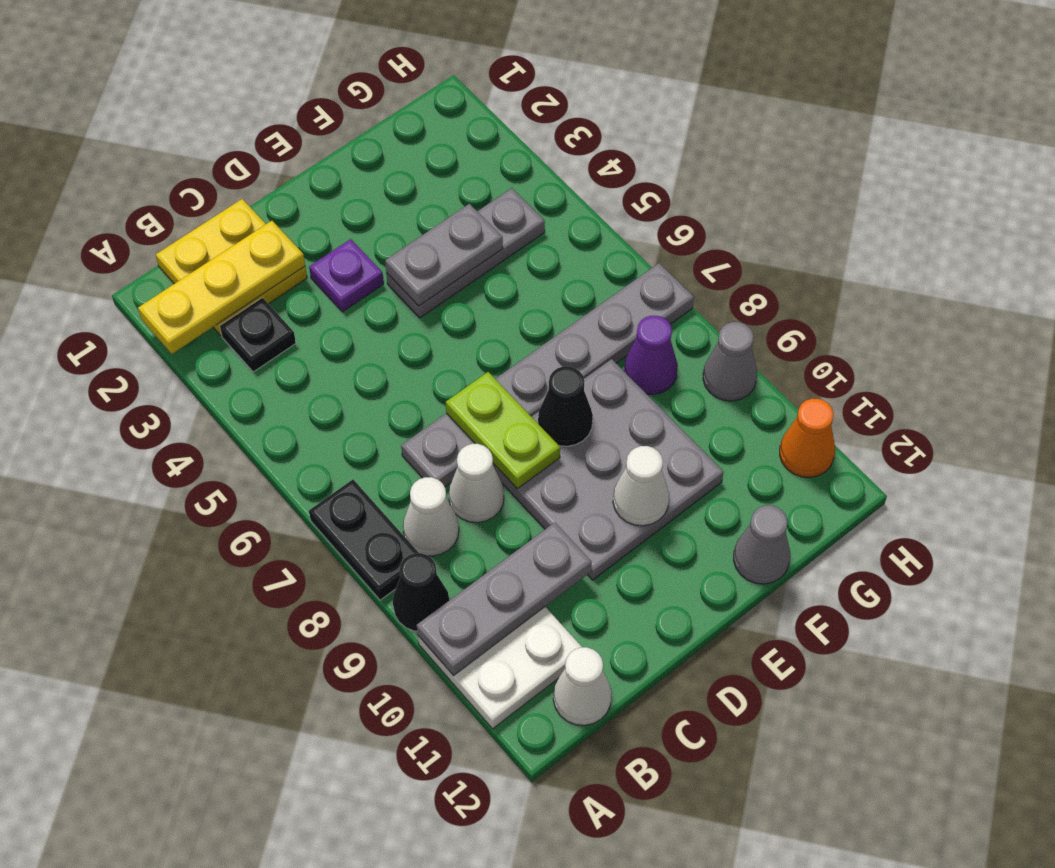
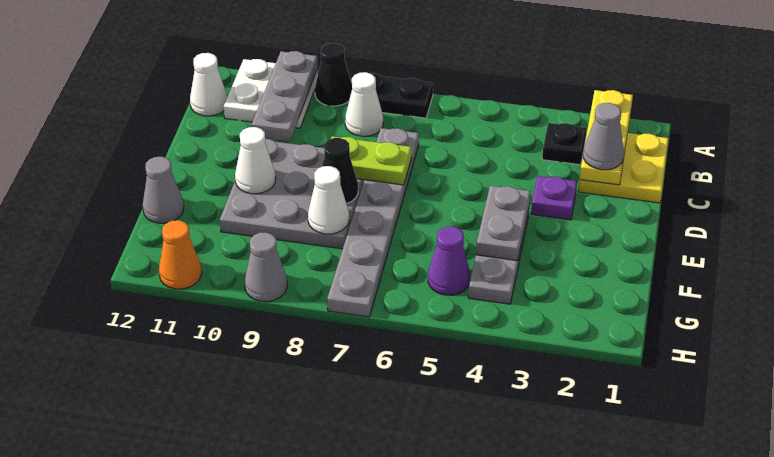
none -> grey cone C2 level 3
white cone C8 level 1 -> white cone F8 level 2
purple cone G8 level 1 -> purple cone G5 level 1

